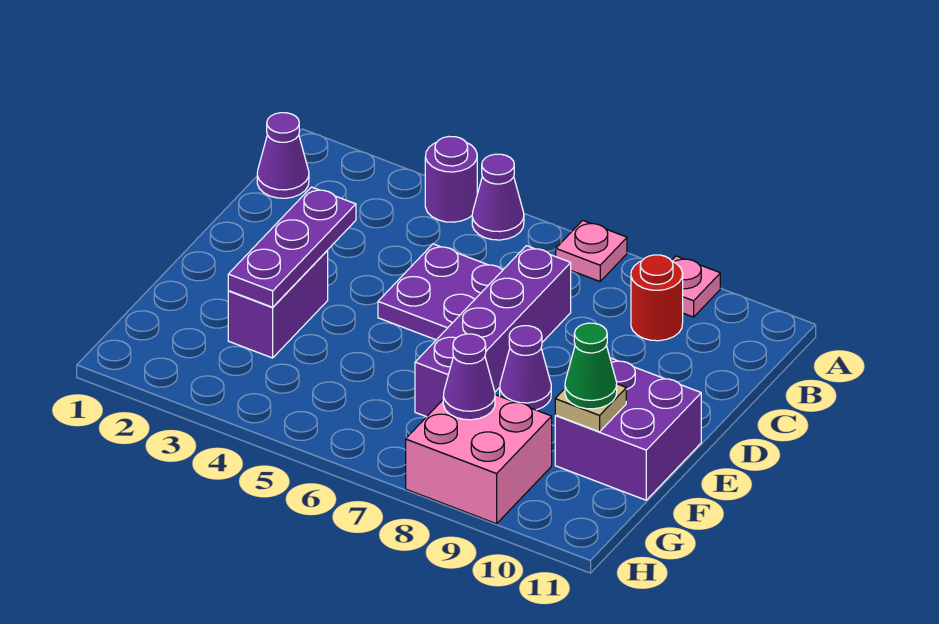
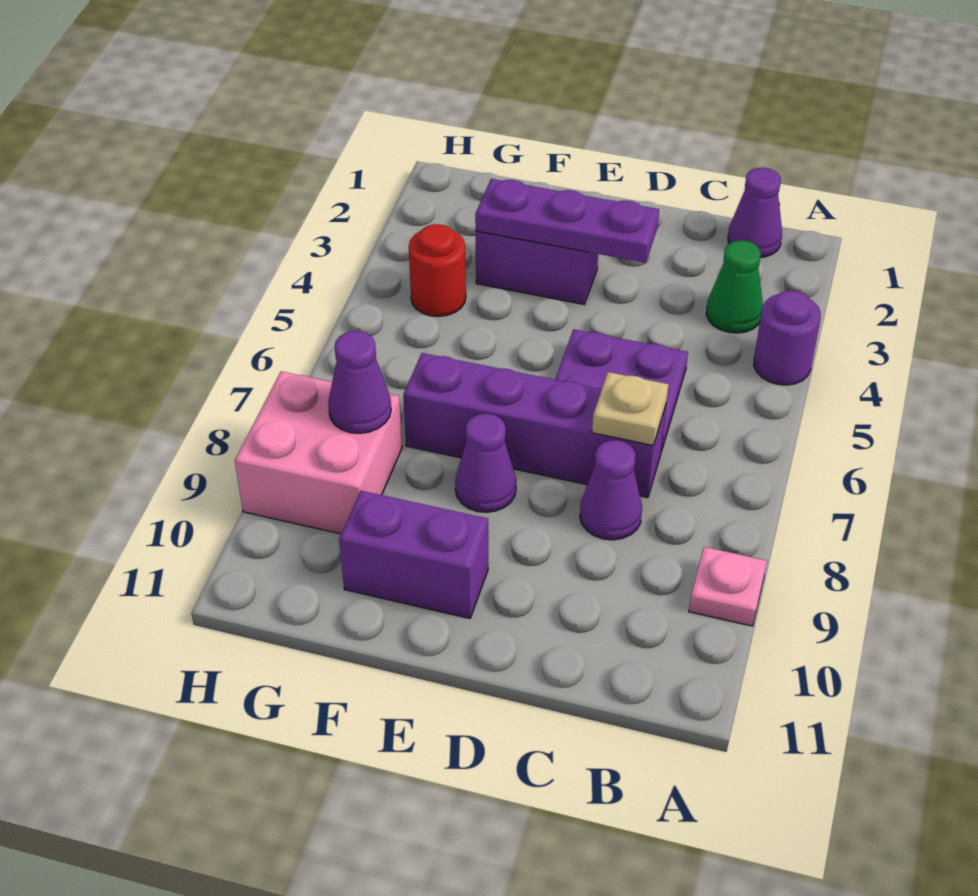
purple cone A5 level 1 -> purple cone C8 level 1
pink plate A7 level 1 -> none
red round brick B9 level 1 -> red round brick G4 level 1
purple brick E10:F11 level 1 -> purple brick E10:F10 level 1
tan plate F10 level 2 -> tan plate C7 level 2
green cone F10 level 3 -> green cone B3 level 1

